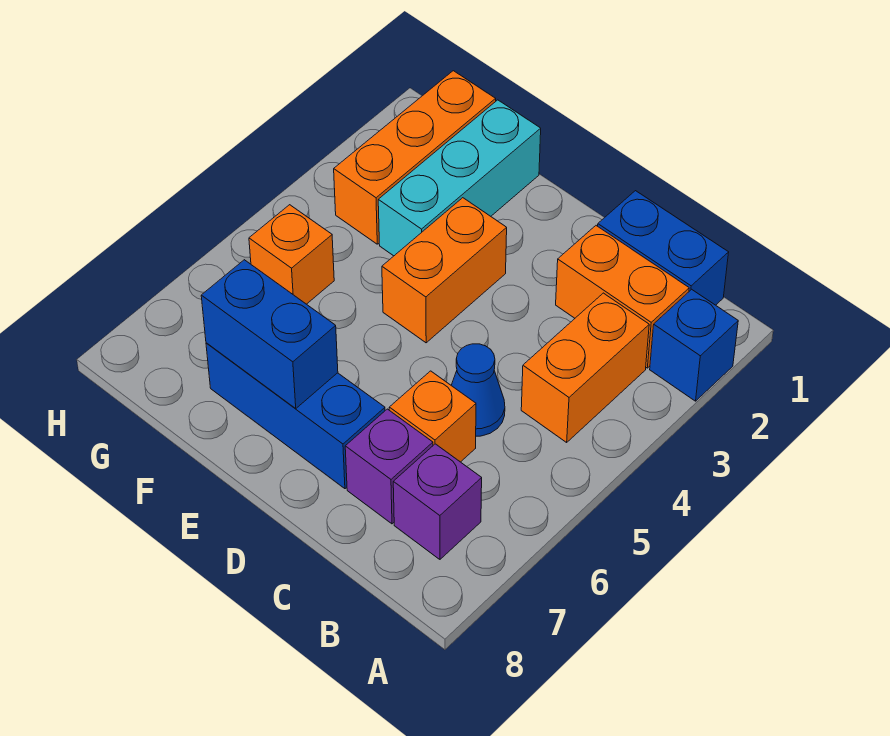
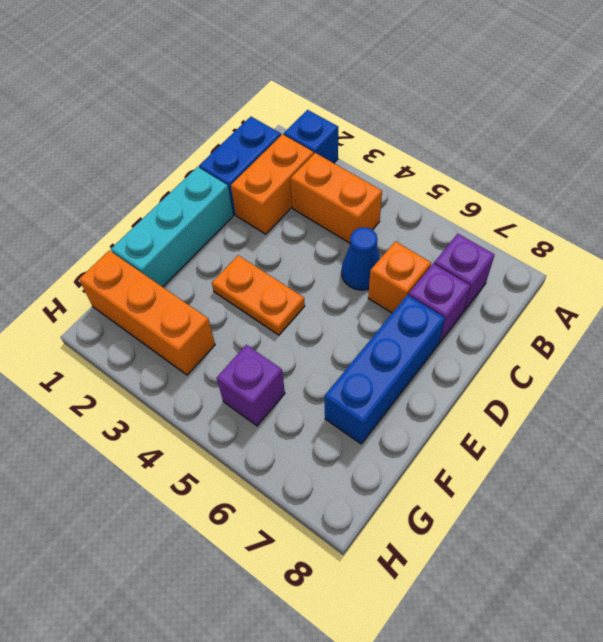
orange brick E3:E4 level 1 -> orange plate E3:E4 level 1
blue brick E7:F7 level 2 -> none
cyan brick F1:F3 level 1 -> cyan brick D1:F1 level 1
orange brick G5 level 1 -> purple brick G5 level 1

